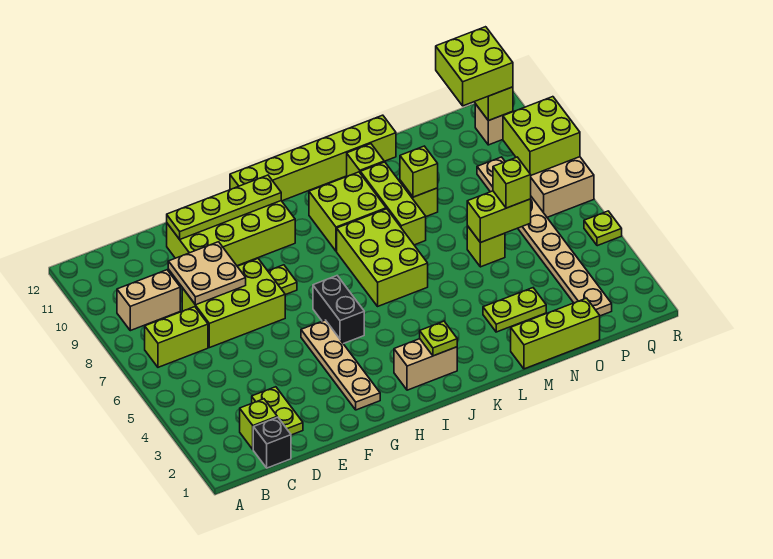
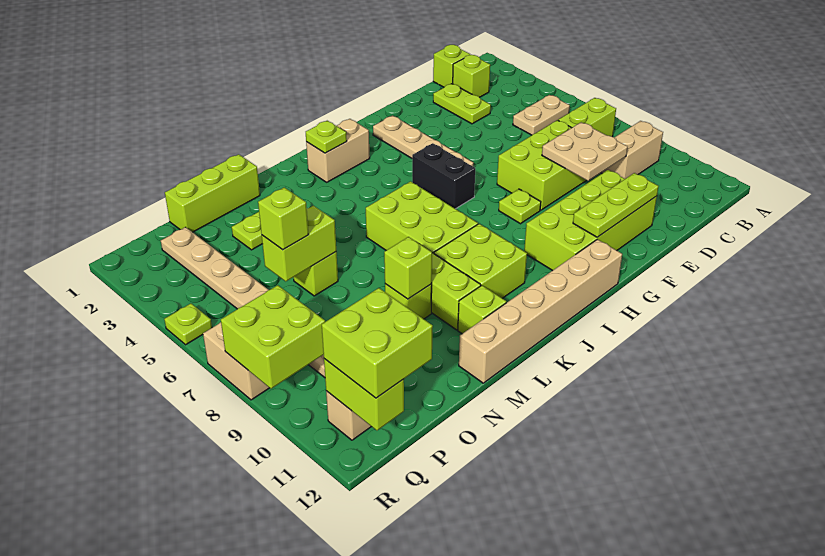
none -> tan plate B5:C5 level 1
black brick C1 level 1 -> lime brick C1 level 1
lime plate E11:H11 level 2 -> lime plate E11:G11 level 2
lime brick H12:M12 level 1 -> tan brick H12:M12 level 1

